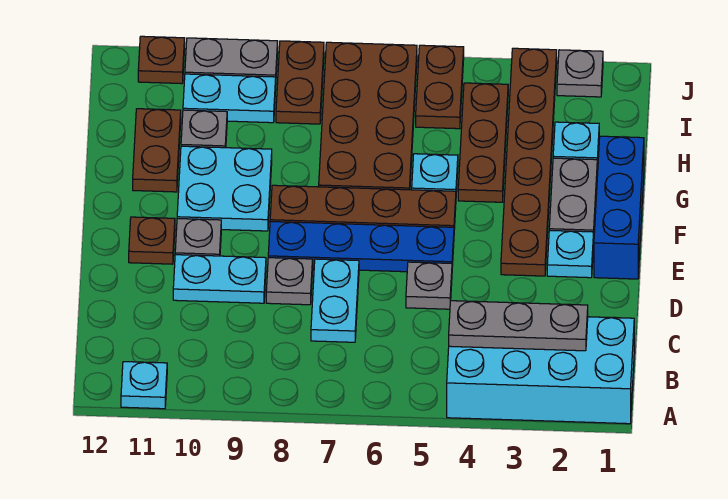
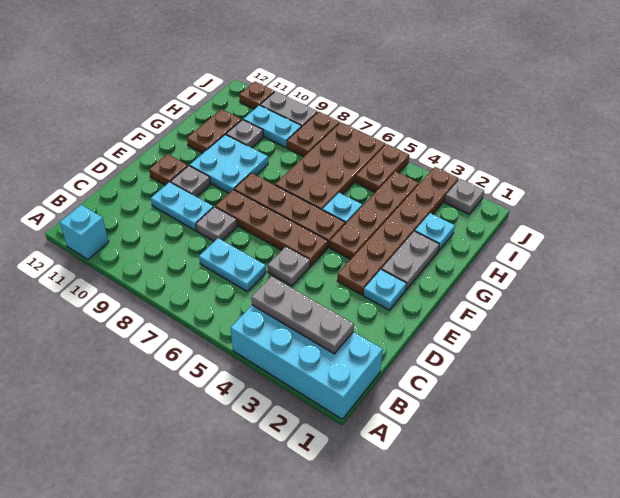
cyan plate A11 level 1 -> cyan brick A11 level 1
cyan plate C7:D7 level 1 -> cyan plate C6:C7 level 1
blue brick E1:G1 level 1 -> none
blue plate E5:E8 level 1 -> brown plate E5:E8 level 1
brown plate G4:I4 level 1 -> brown plate F4:I4 level 1

